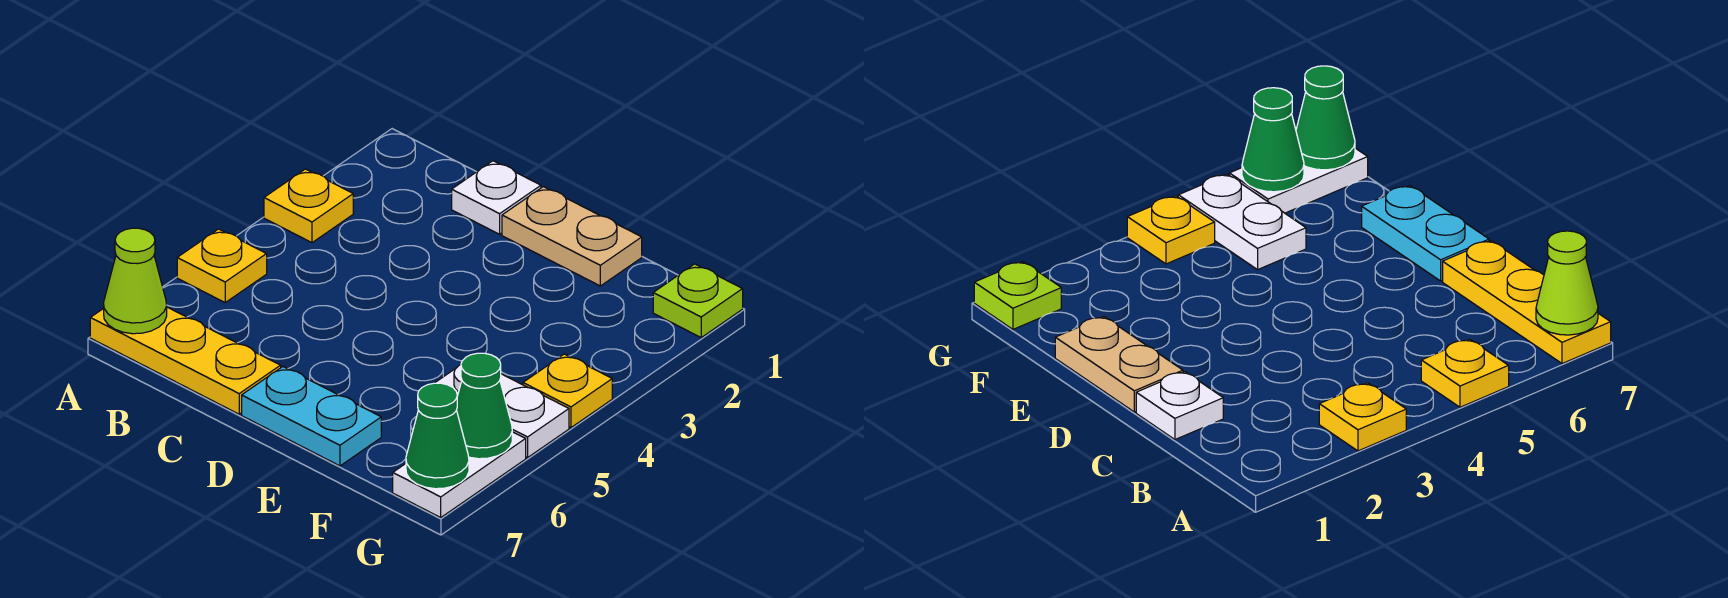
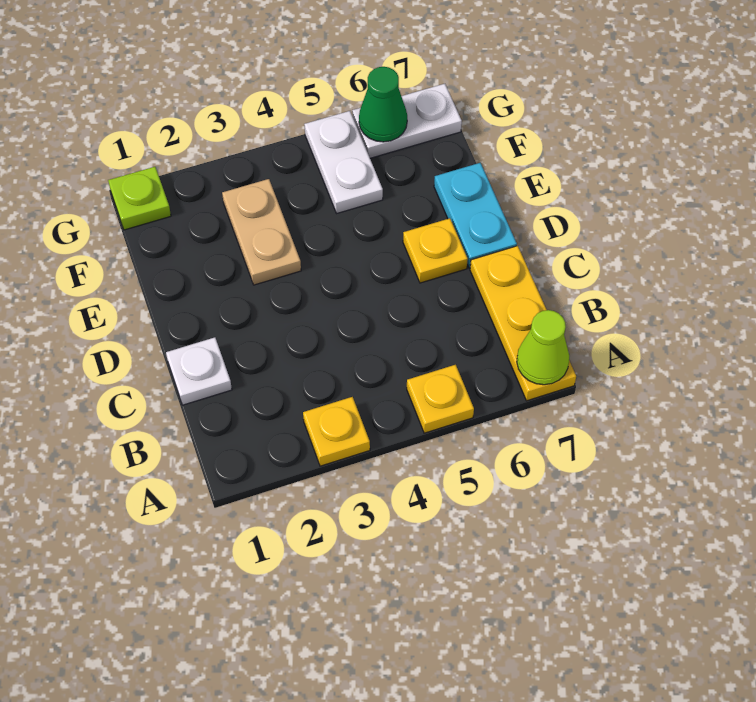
tan plate D1:E1 level 1 -> tan plate E3:F3 level 1
yellow plate G4 level 1 -> yellow plate D6 level 1
green cone G7 level 2 -> none

